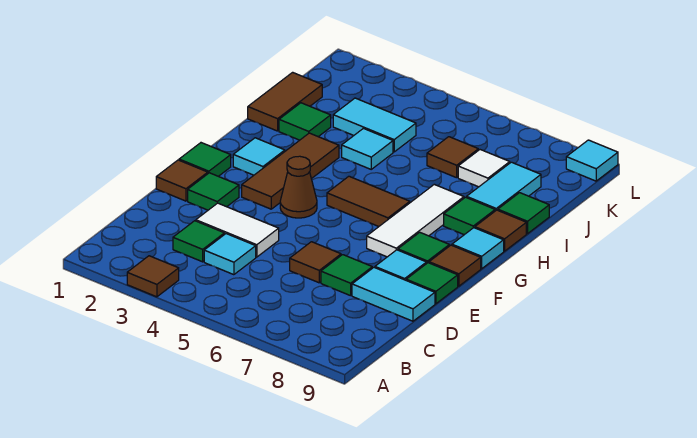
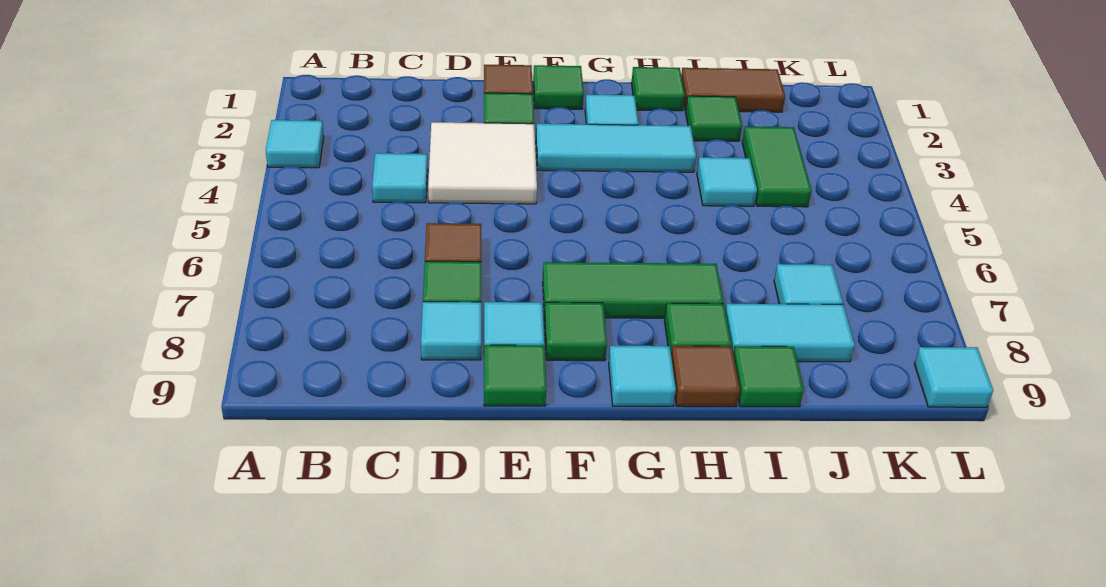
brown tile A3 level 1 -> cyan tile A3 level 1
green tile C3 level 1 -> green tile H1 level 1
white tile D3:D4 level 1 -> white tile D3:E4 level 1
cyan tile D8:D9 level 1 -> cyan tile D8 level 1
brown tile F3:H3 level 1 -> cyan tile F3:H3 level 1
brown cone F4 level 1 -> none
white tile F7:H7 level 1 -> green tile F7:H7 level 1
brown tile F9 level 1 -> none
brown tile G5:G6 level 1 -> none
cyan tile J3:J4 level 1 -> green tile J3:J4 level 1
brown tile J6 level 1 -> none
white tile J7 level 1 -> cyan tile J7 level 1

